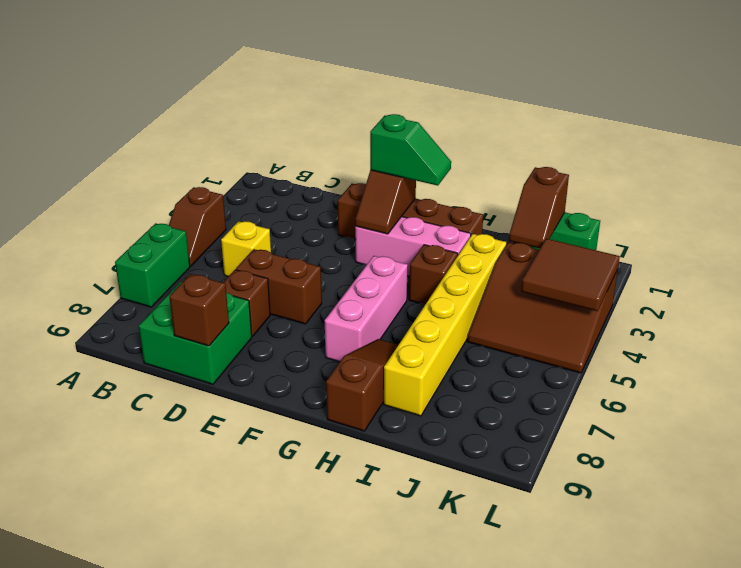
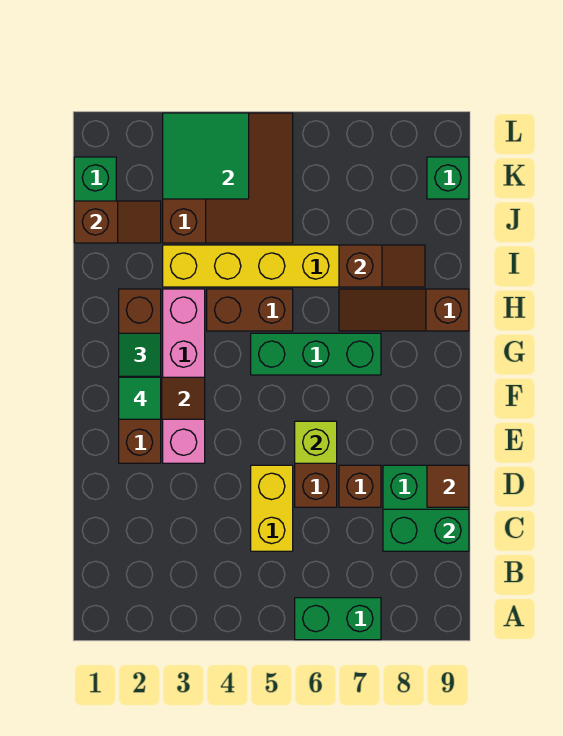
brown slope A4:A5 level 1 top 4 -> brown slope I7:I8 level 2 top 7
yellow brick C5 level 1 -> yellow brick C5:D5 level 1
none -> green brick C8:C9 level 2
brown brick D9 level 2 -> brown tile D9 level 2
none -> lime brick E6 level 2
none -> green tile F2 level 4
pink brick F3:H3 level 1 -> pink brick E3:H3 level 1
pink brick G5:G7 level 1 -> green brick G5:G7 level 1
brown brick H4 level 1 -> brown brick H4:H5 level 1
brown tile K3:L4 level 2 -> green tile K3:L4 level 2
none -> green brick K9 level 1

